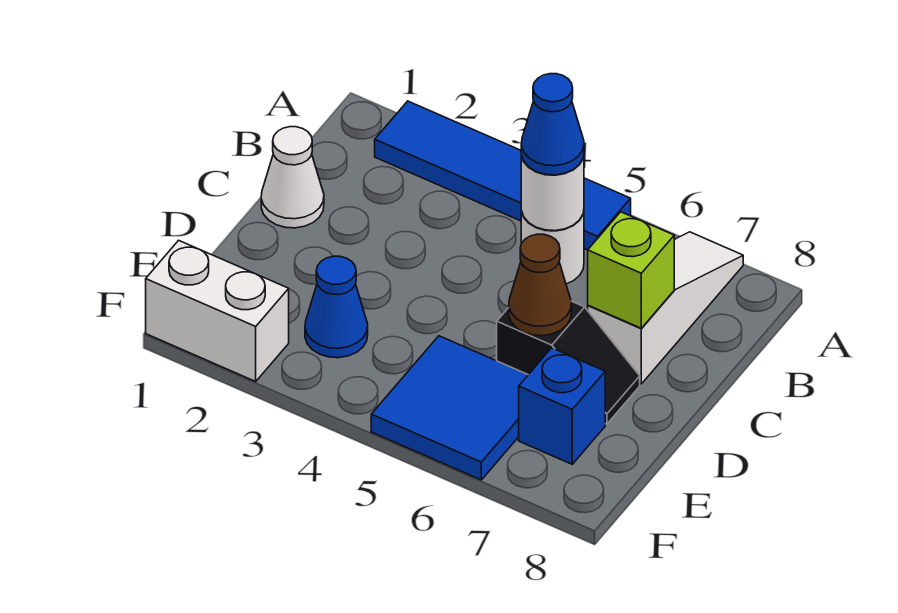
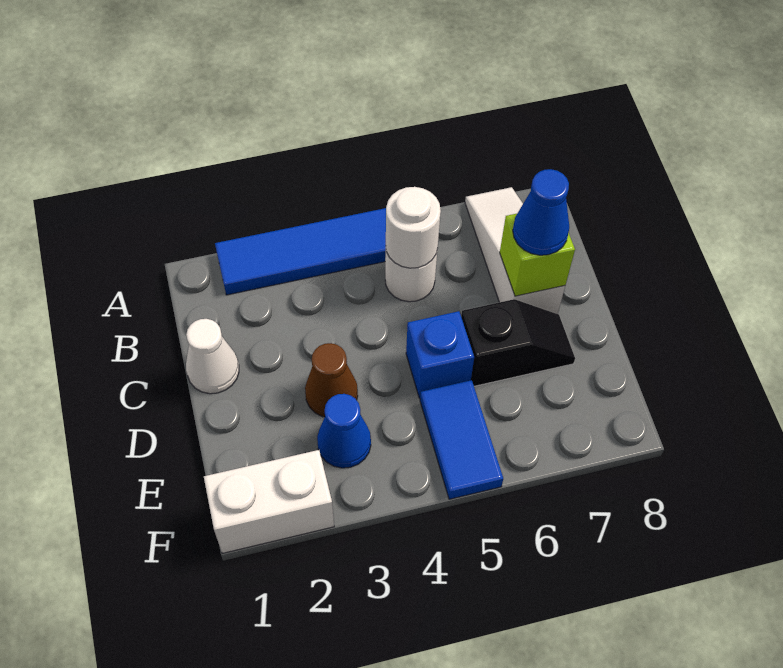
blue cone B5 level 3 -> blue cone C7 level 3
brown cone D6 level 2 -> brown cone D3 level 1
blue tile E5:F6 level 1 -> blue tile E5:F5 level 1
blue brick E7 level 1 -> blue brick D5 level 1

